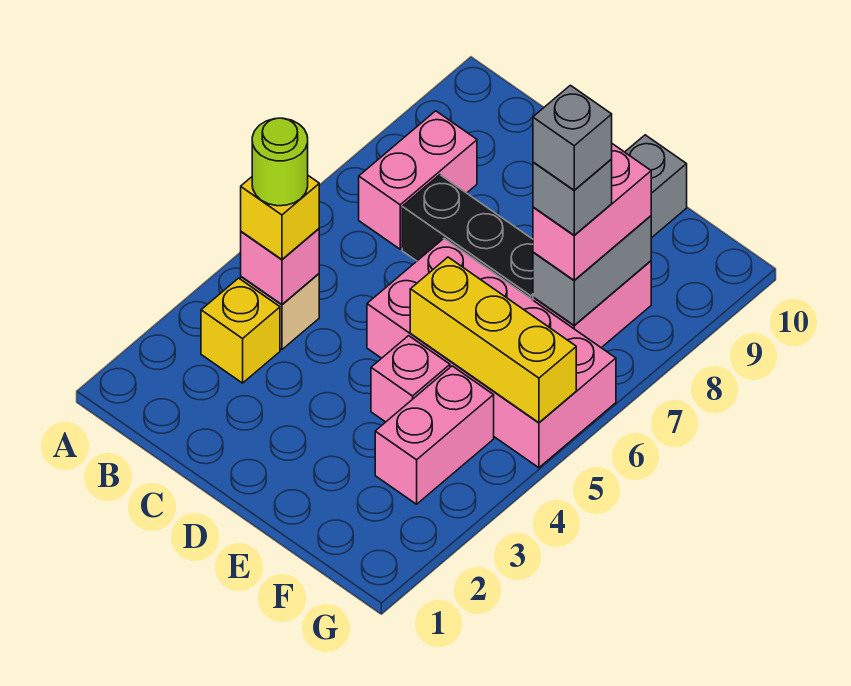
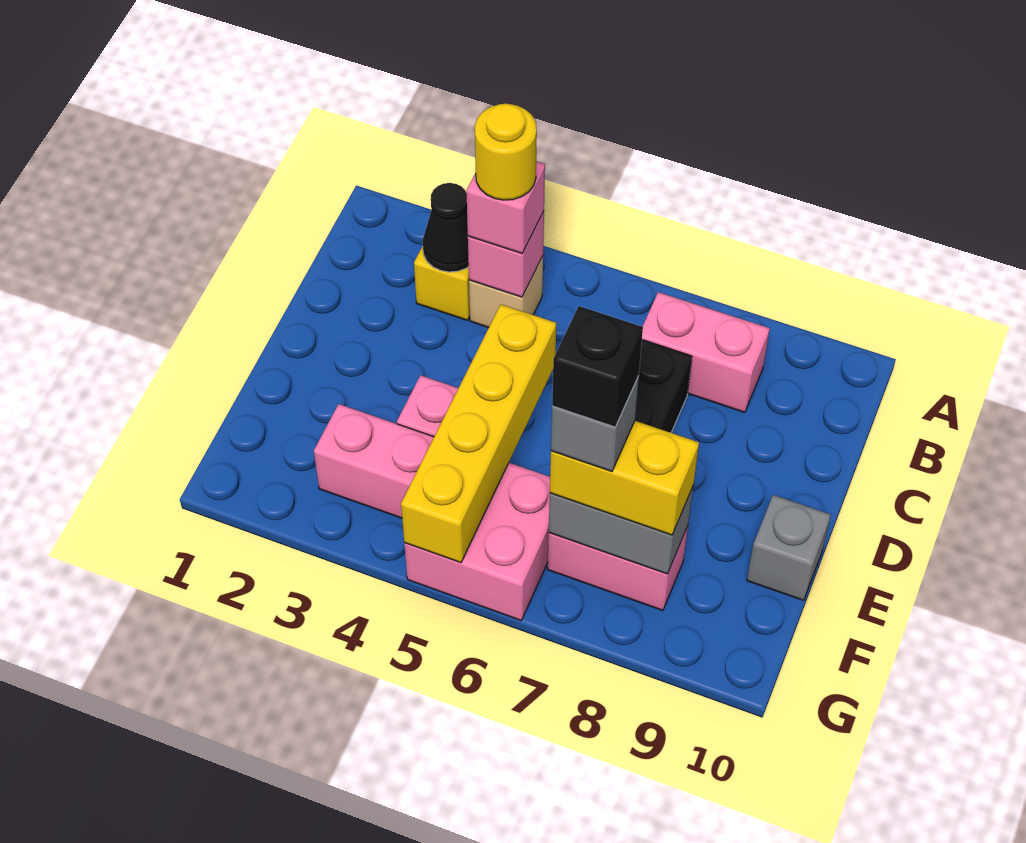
none -> black cone B3 level 2
yellow brick B4 level 3 -> pink brick B4 level 3
lime round brick B4 level 4 -> yellow round brick B4 level 4
pink brick D5:G6 level 1 -> pink brick F5:G6 level 1
yellow brick E5:G5 level 2 -> yellow brick D5:G5 level 2
pink brick F7:F8 level 3 -> yellow brick F7:F8 level 3
grey brick F7 level 5 -> black brick F7 level 5

